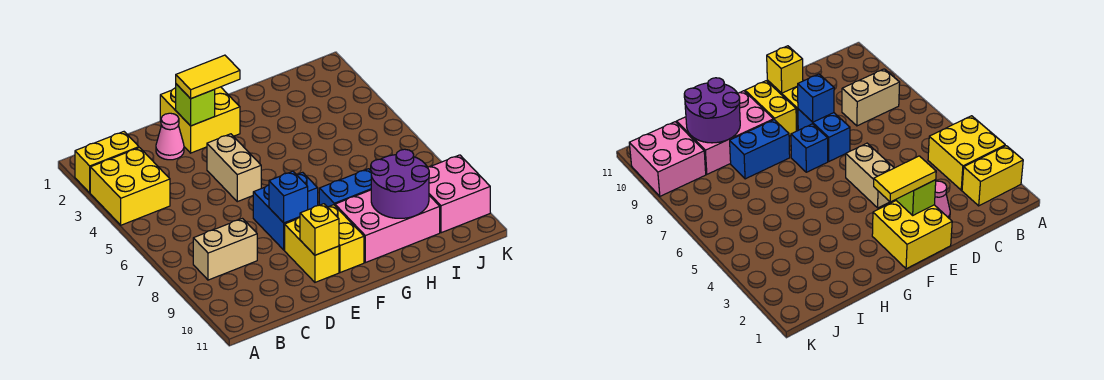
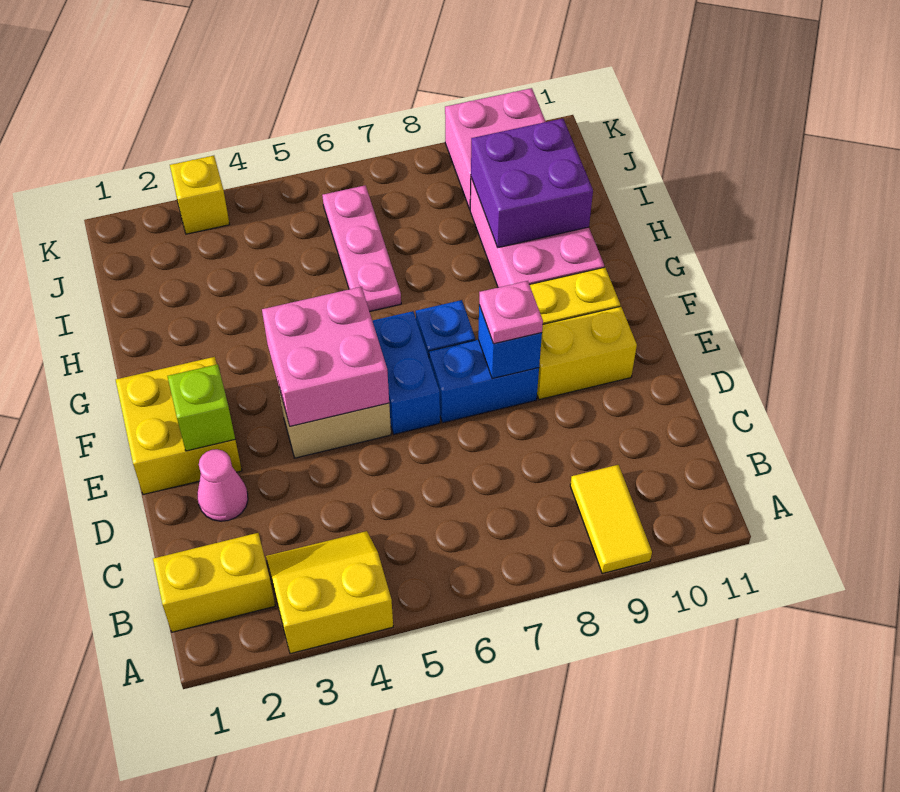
yellow brick A2:B2 level 1 -> yellow brick B1:B2 level 1
yellow brick A3:B4 level 1 -> yellow slope A3:B4 level 1 top A
tan brick B8:C8 level 1 -> none
yellow tile E2:F2 level 3 -> yellow tile A9:B9 level 1
none -> pink brick E4:F5 level 2
none -> pink plate E8 level 3
yellow brick E10 level 2 -> yellow brick K3 level 1
blue brick G8:H8 level 1 -> blue brick E6:F6 level 1
none -> pink plate H6:J6 level 1
purple round brick H9:I10 level 2 -> purple brick H9:I10 level 2

